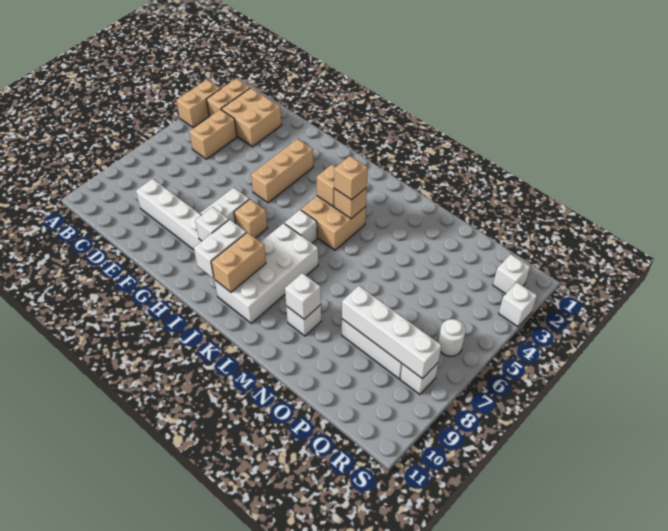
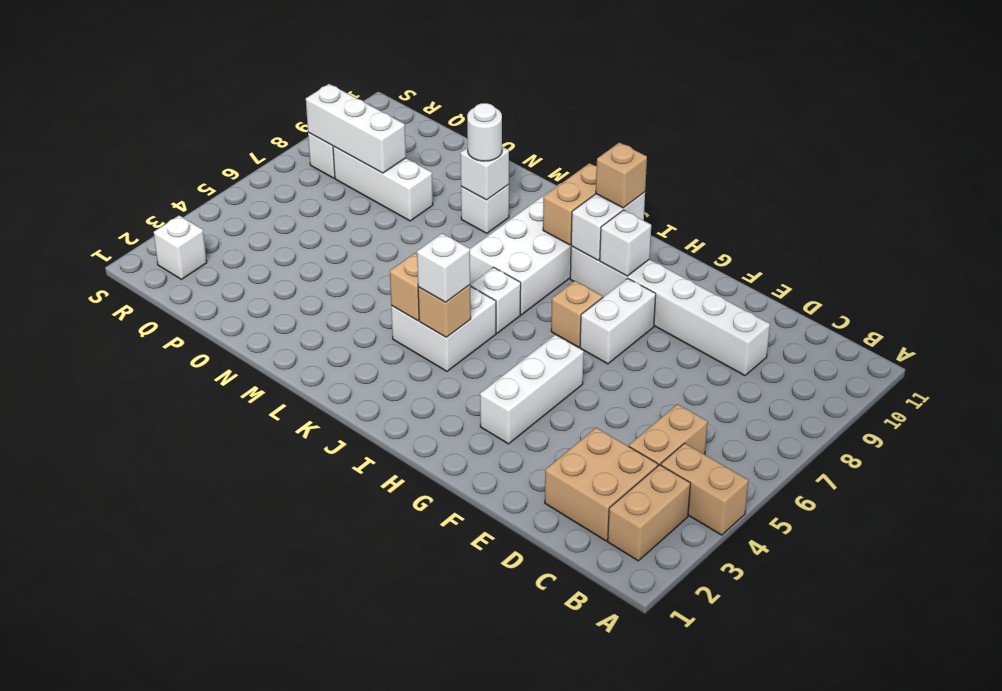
tan brick A3:A4 level 1 -> tan brick A4:B4 level 1
tan brick G3:G5 level 1 -> white brick G3:G5 level 1
tan brick J4:K5 level 1 -> white brick J4:K5 level 1
tan brick K4 level 3 -> tan brick I10 level 3
white brick O8:R8 level 2 -> white brick P8:R8 level 2
white round brick R6 level 1 -> white round brick M9 level 3
white brick S3 level 1 -> white brick J4 level 3

